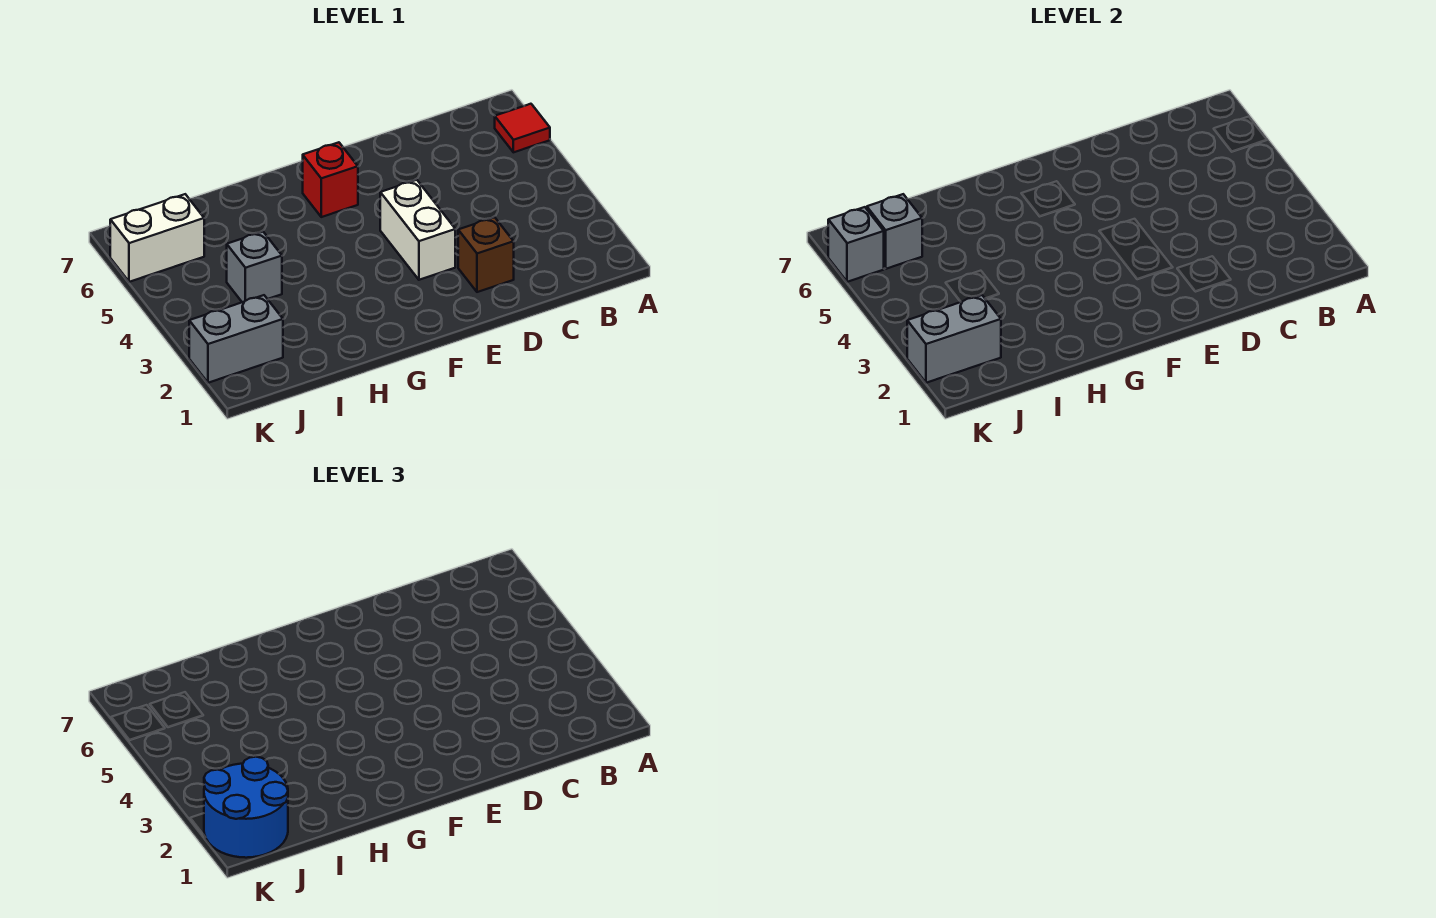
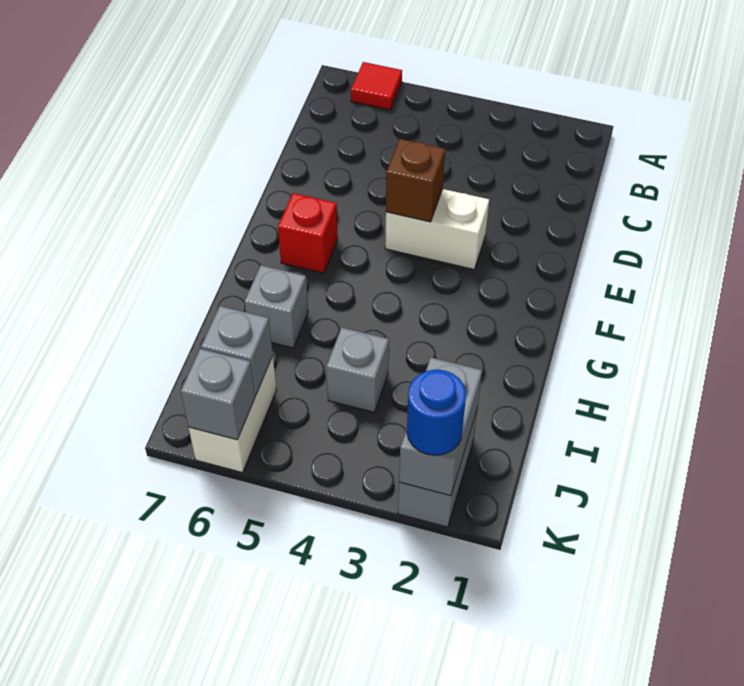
brown brick D2 level 1 -> brown brick E4 level 2
none -> grey brick H6 level 1
blue round brick J1:K2 level 3 -> blue round brick K2 level 3

